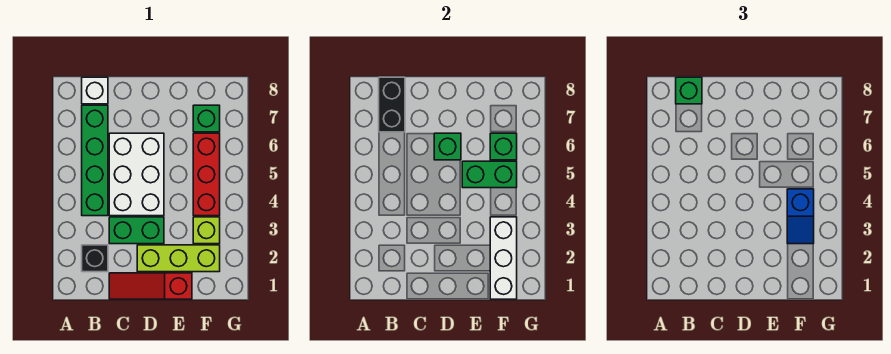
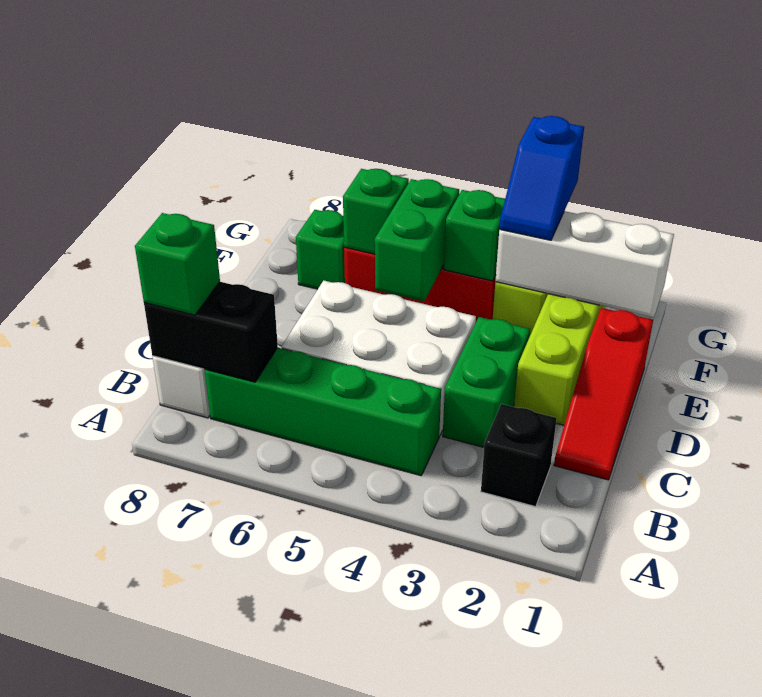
green brick D6 level 2 -> green brick F4 level 2
blue slope F3:F4 level 3 top 4 -> blue slope F3:G3 level 3 top G

